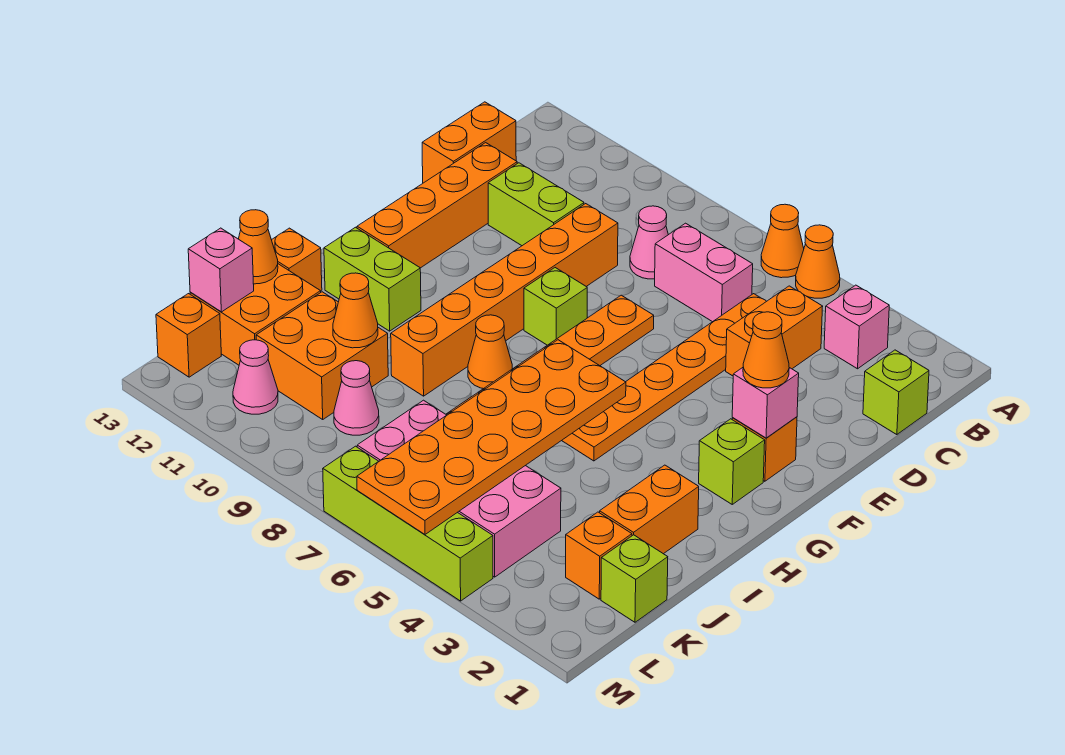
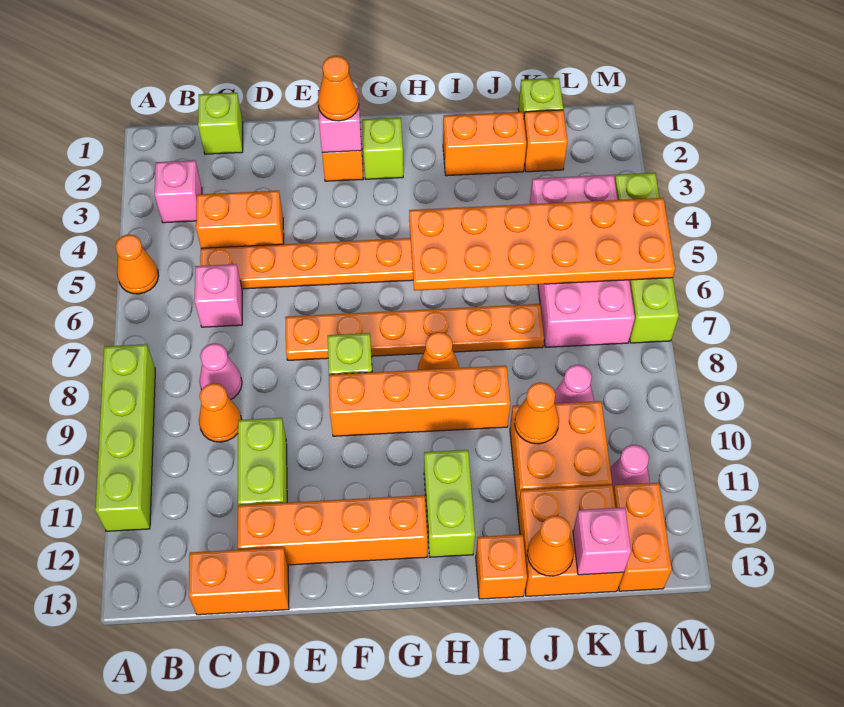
orange cone A6 level 1 -> orange cone C9 level 1
none -> lime brick A8:A11 level 1
pink brick C6:C7 level 1 -> pink brick C6 level 1
orange brick D9:I9 level 1 -> orange brick F9:I9 level 1
orange brick L13 level 1 -> orange brick L12:L13 level 1

